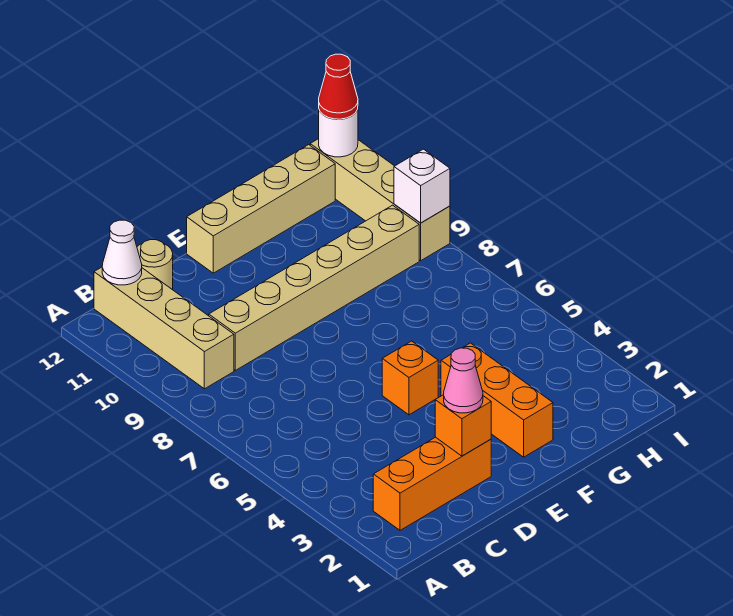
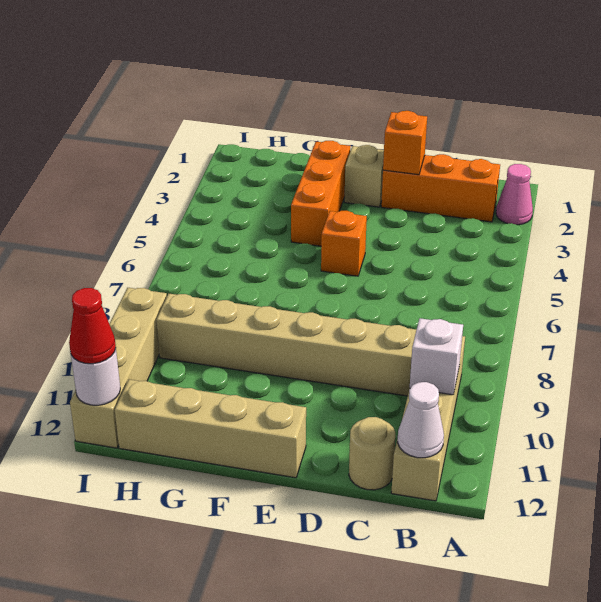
pink cone D2 level 3 -> pink cone A2 level 1
none -> tan brick E2 level 1
white brick I9 level 2 -> white brick B10 level 2

